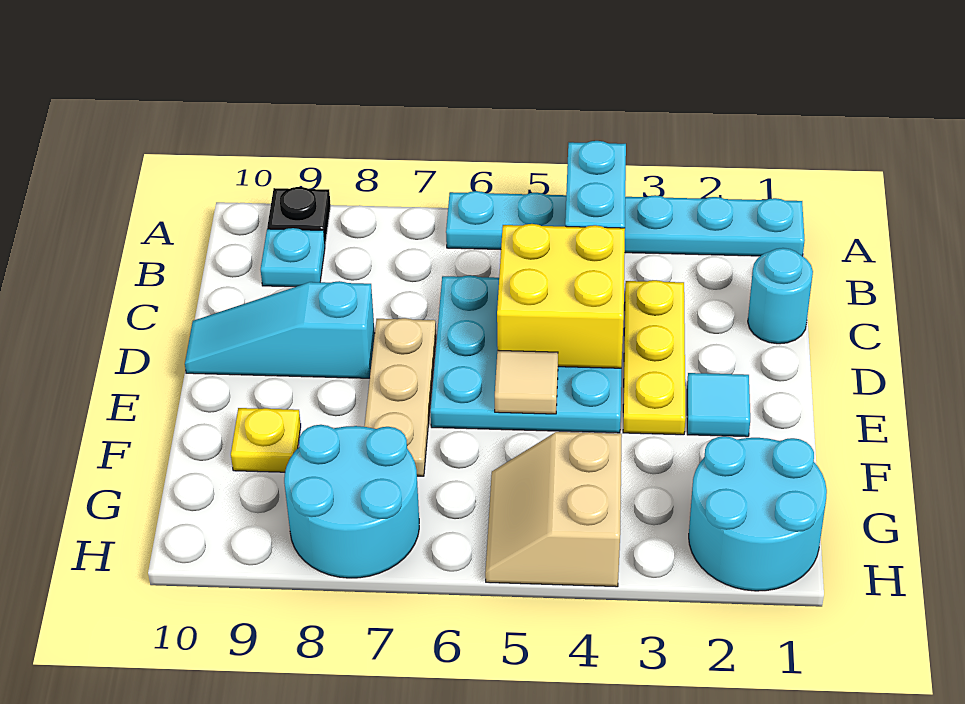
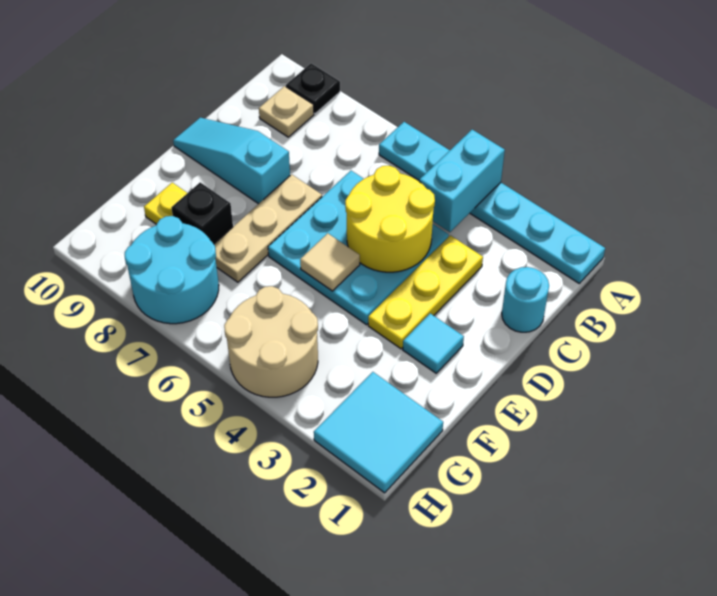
cyan plate B9 level 1 -> tan plate B9 level 1
yellow brick C4:D5 level 2 -> yellow round brick C4:D5 level 2
none -> black brick F8 level 1
cyan round brick G1:H2 level 1 -> cyan tile G1:H2 level 1
tan slope G4:H5 level 1 top 4 -> tan round brick G4:H5 level 1

